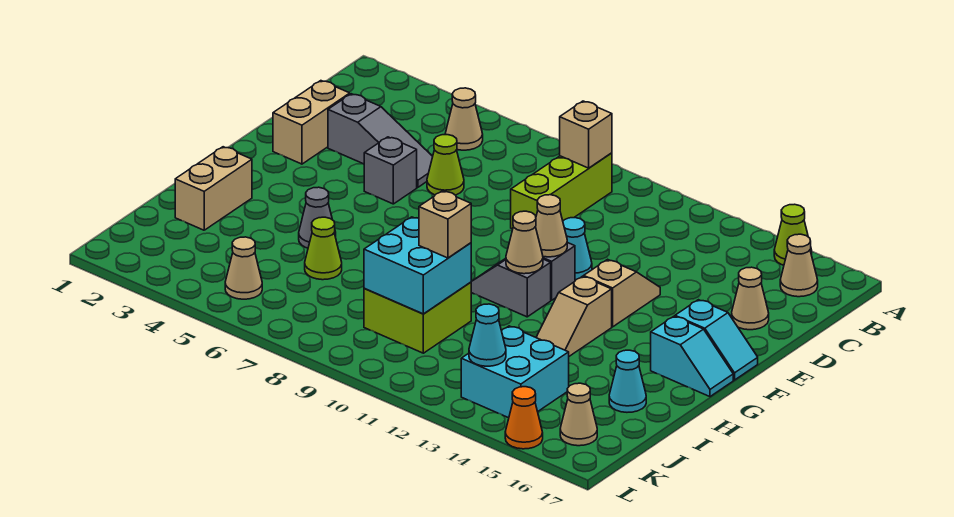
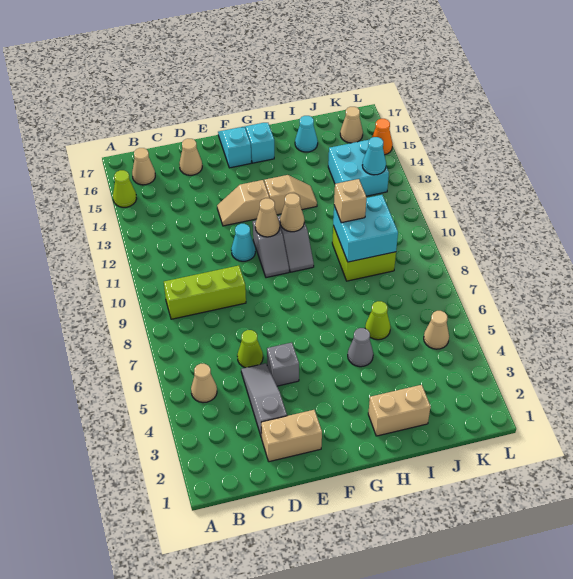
tan brick B9 level 2 -> none

